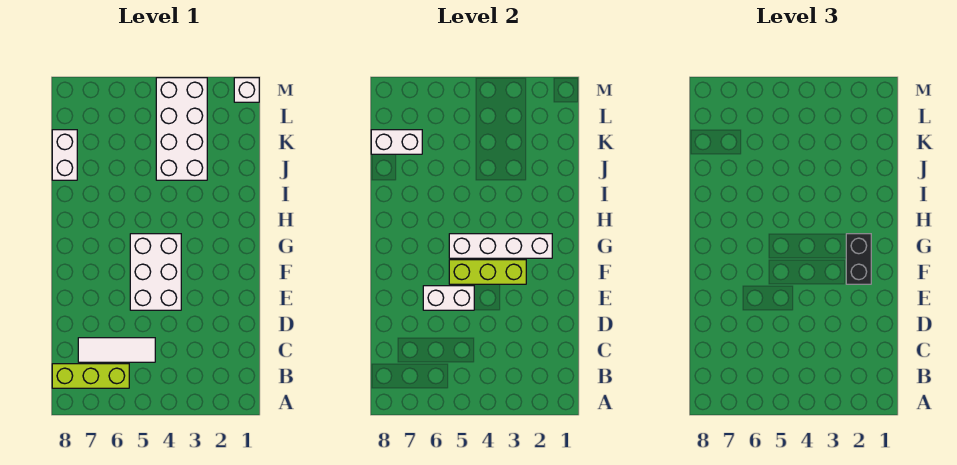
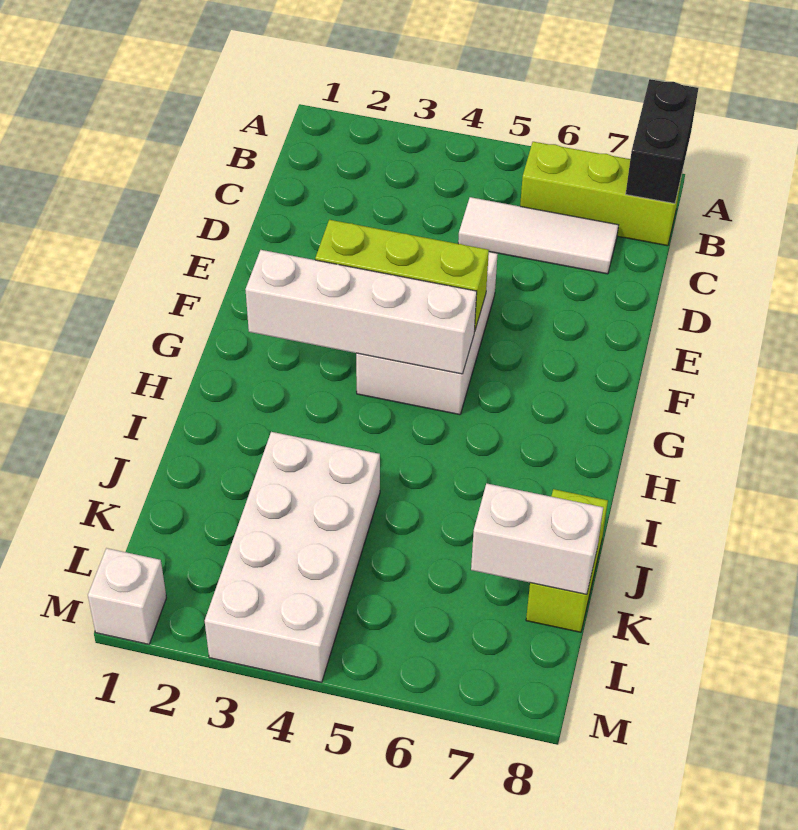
white brick E5:E6 level 2 -> none
black brick F2:G2 level 3 -> black brick A8:B8 level 2
white brick J8:K8 level 1 -> lime brick J8:K8 level 1

